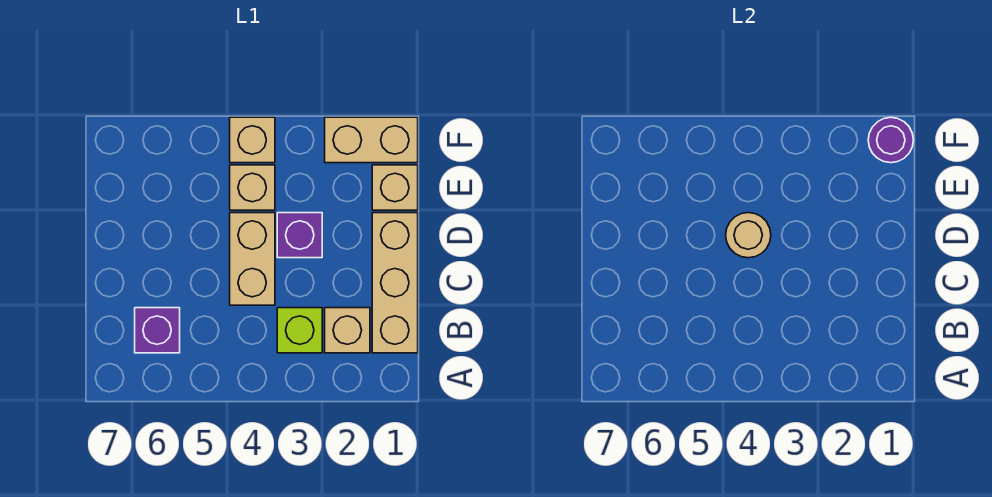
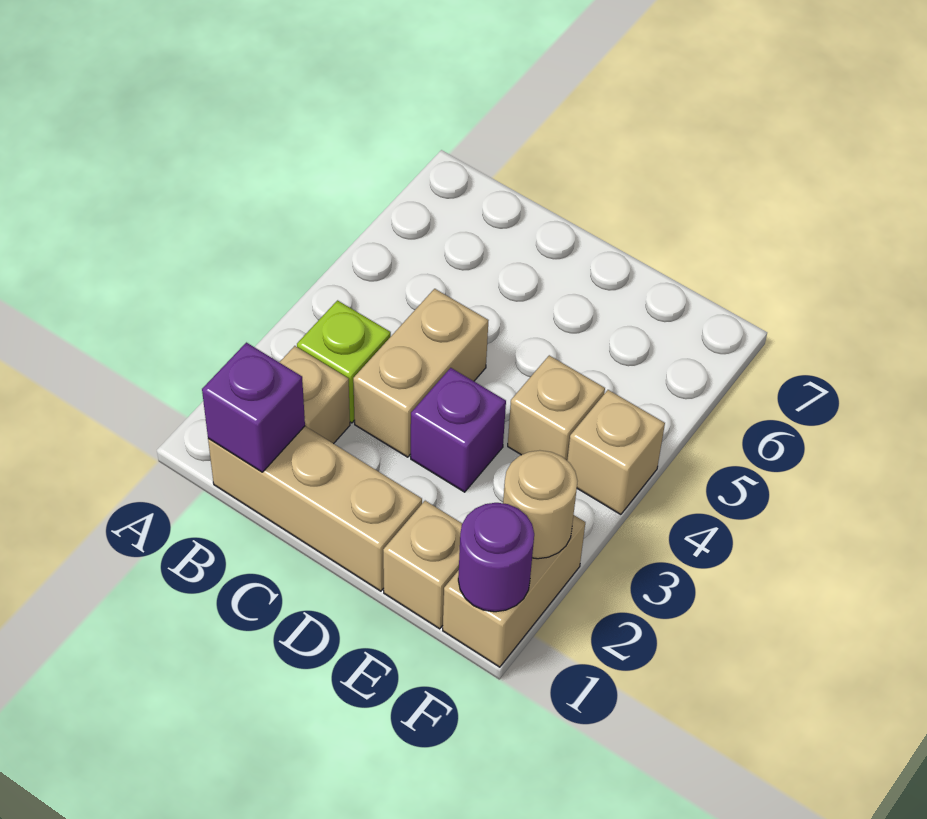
purple brick B6 level 1 -> purple brick B1 level 2
tan brick C4:D4 level 1 -> tan brick C3:C4 level 1
tan round brick D4 level 2 -> tan round brick F2 level 2

